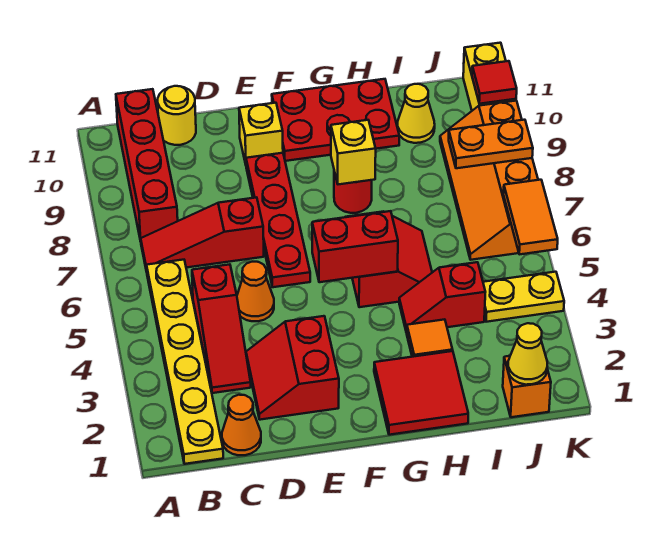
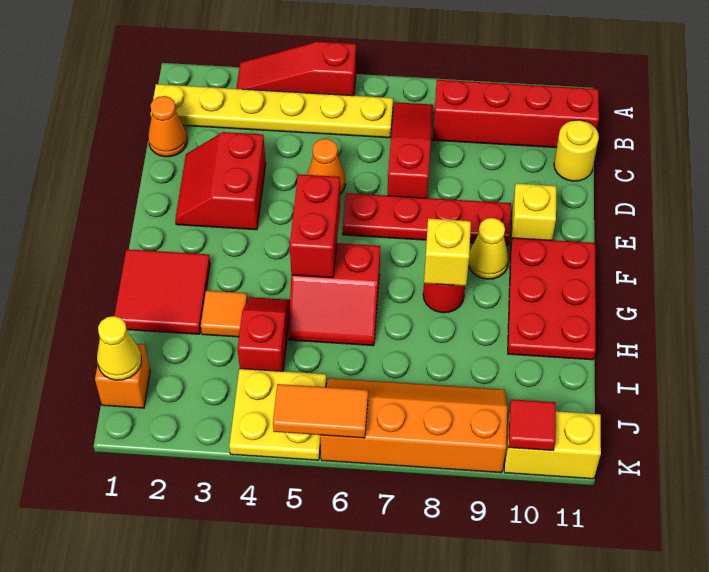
red slope C3:C5 level 1 top 5 -> red slope A3:A5 level 1 top 5
red slope D2:E3 level 1 top E -> red slope D2:E3 level 1 top 3
yellow cone I10 level 1 -> yellow cone F9 level 1
yellow plate J4:K4 level 1 -> yellow plate J4:K5 level 1
orange plate J8:K8 level 2 -> none

